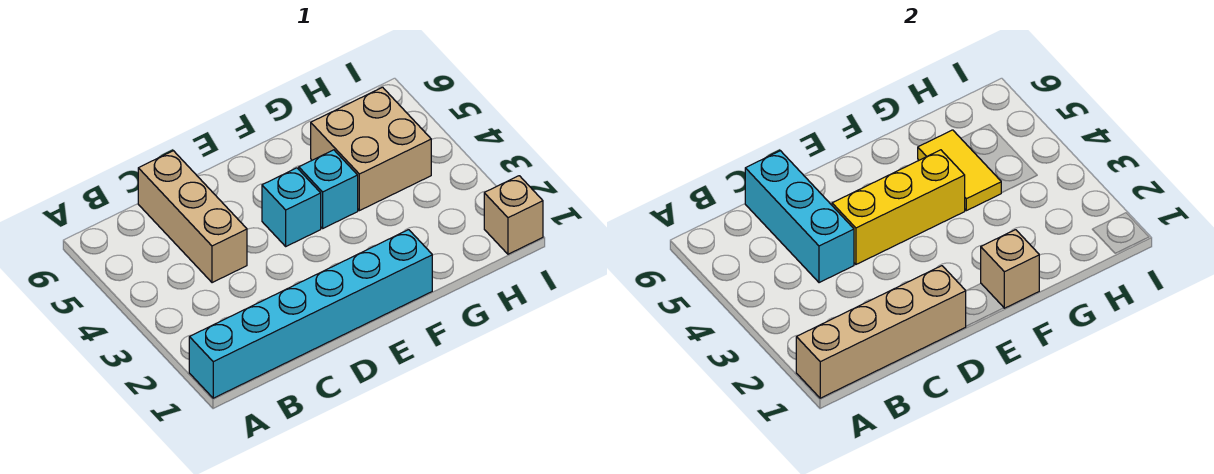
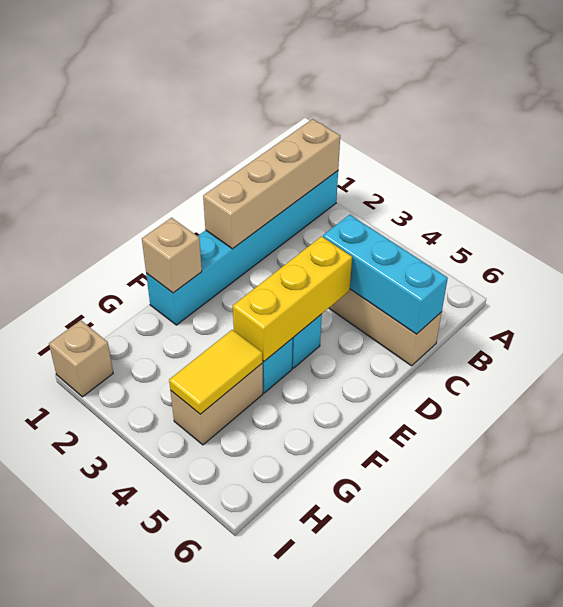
tan brick G4:H5 level 1 -> tan brick G4:H4 level 1
yellow tile G4:G5 level 2 -> yellow tile G4:H4 level 2

